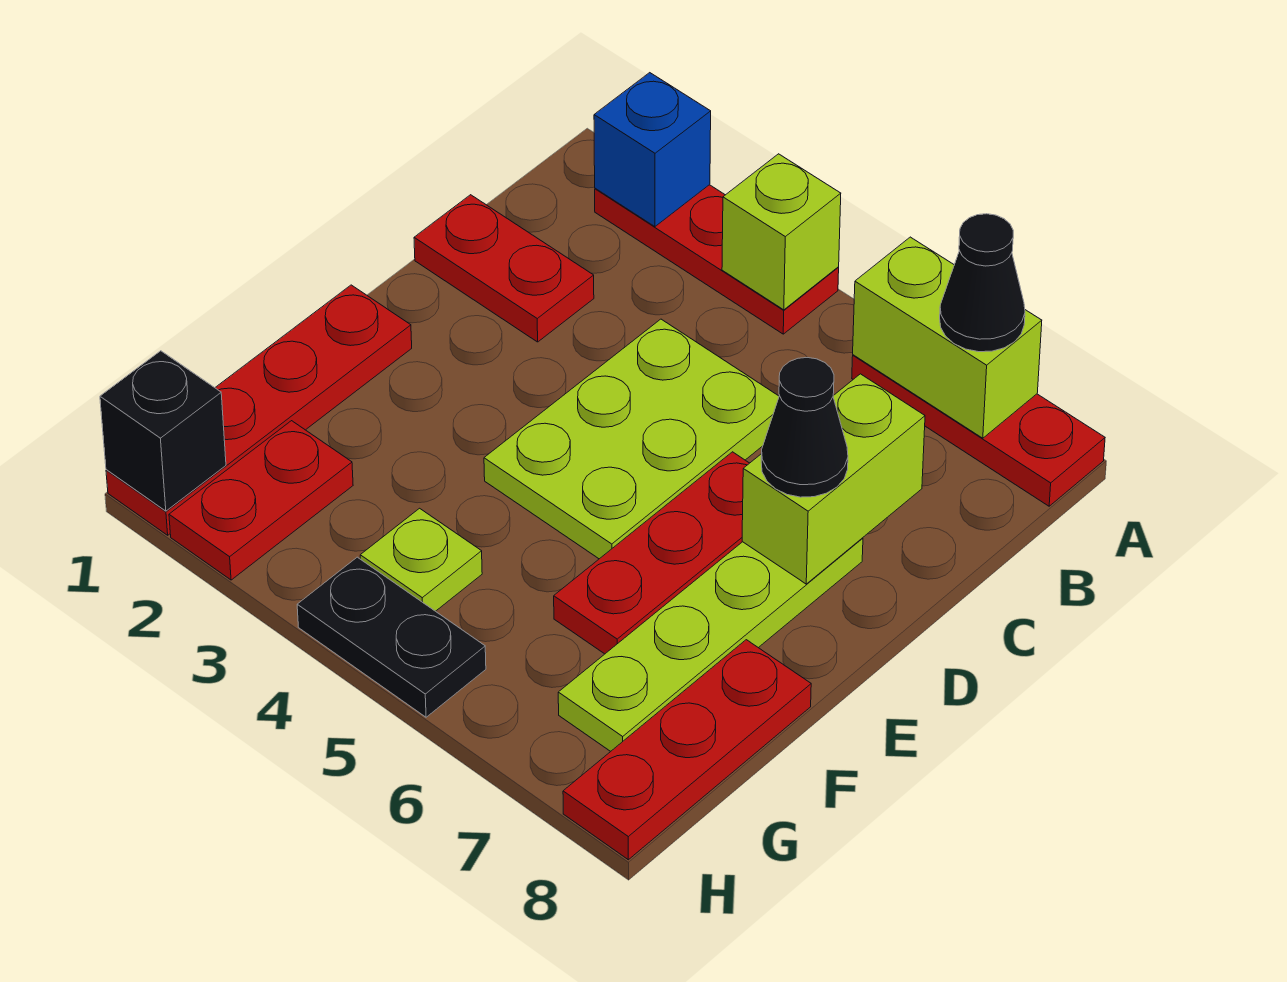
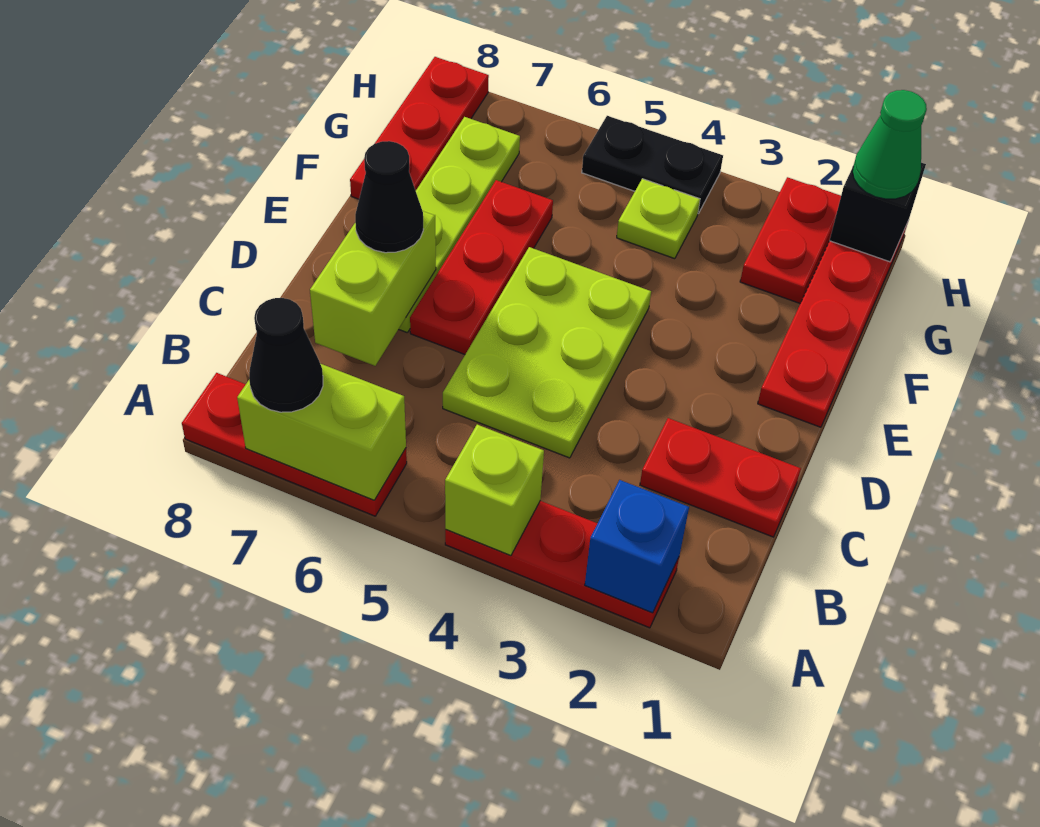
none -> green cone H1 level 3

